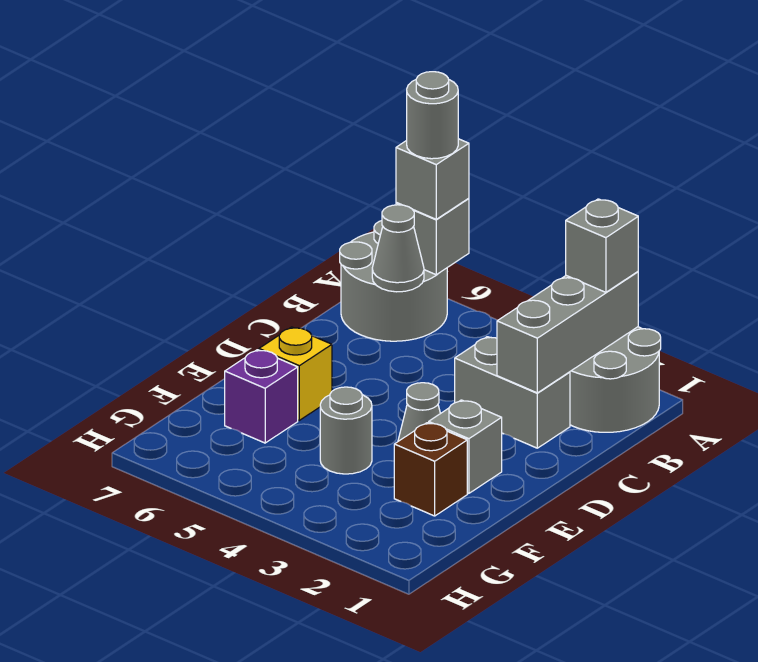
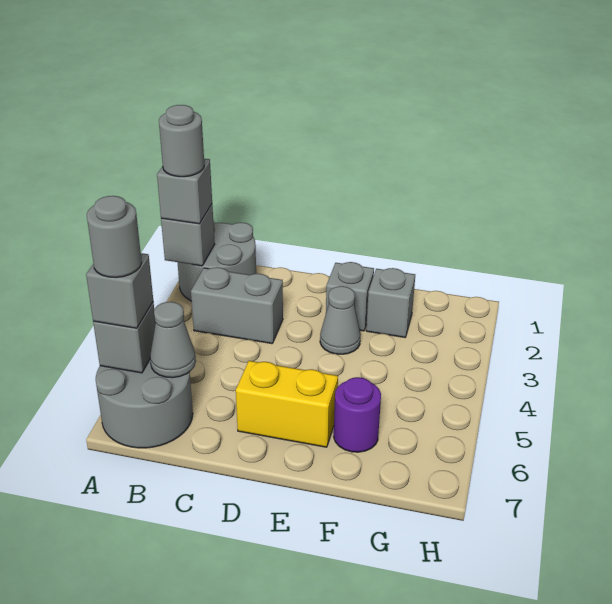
grey brick A2:C2 level 2 -> grey brick A2 level 2
grey brick C2:C3 level 1 -> grey brick B3:C3 level 1
yellow brick E6 level 1 -> yellow brick D6:E6 level 1
brown brick F2 level 1 -> grey brick F2 level 1
grey round brick F4 level 1 -> grey round brick A2 level 4
purple brick F6 level 1 -> purple round brick F6 level 1

